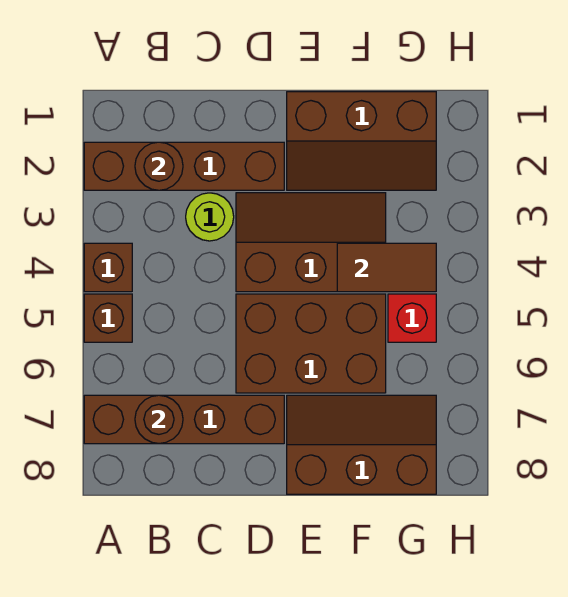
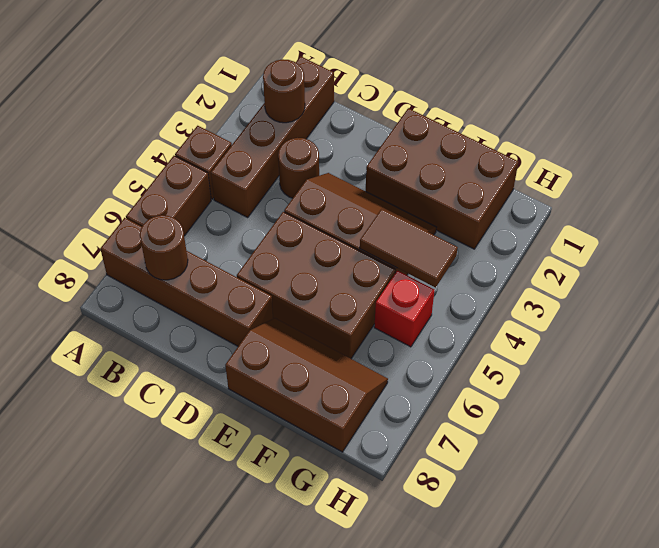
brown brick A2:D2 level 1 -> brown brick B1:B4 level 1
brown brick A5 level 1 -> brown brick A5:A6 level 1
lime round brick C3 level 1 -> brown round brick C3 level 1
brown slope E1:G2 level 1 top 1 -> brown brick E1:G2 level 1

